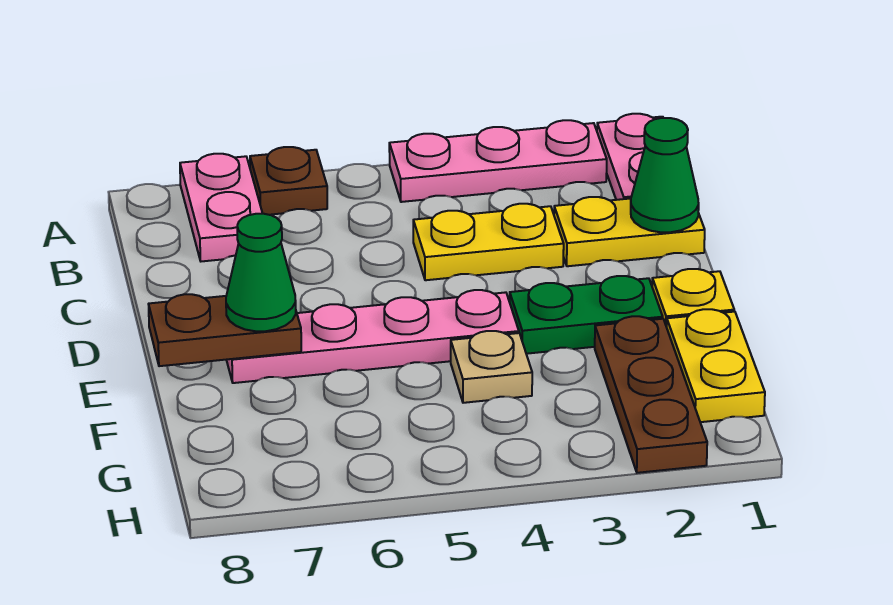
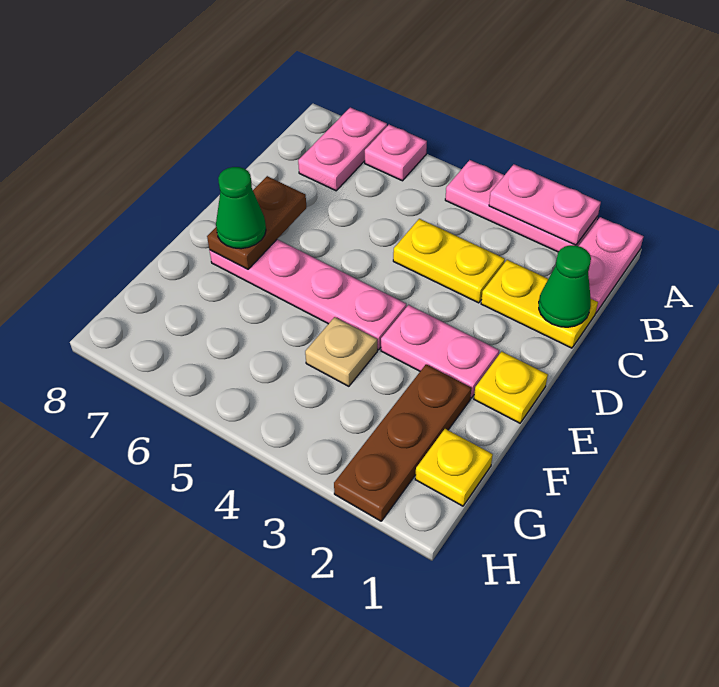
none -> pink plate A2:A3 level 2
brown plate A6 level 1 -> pink plate A6 level 1
green plate E2:E3 level 1 -> pink plate E2:E3 level 1
brown plate E7:E8 level 2 -> brown plate D7:E7 level 2
yellow plate F1:G1 level 1 -> yellow plate G1 level 1

